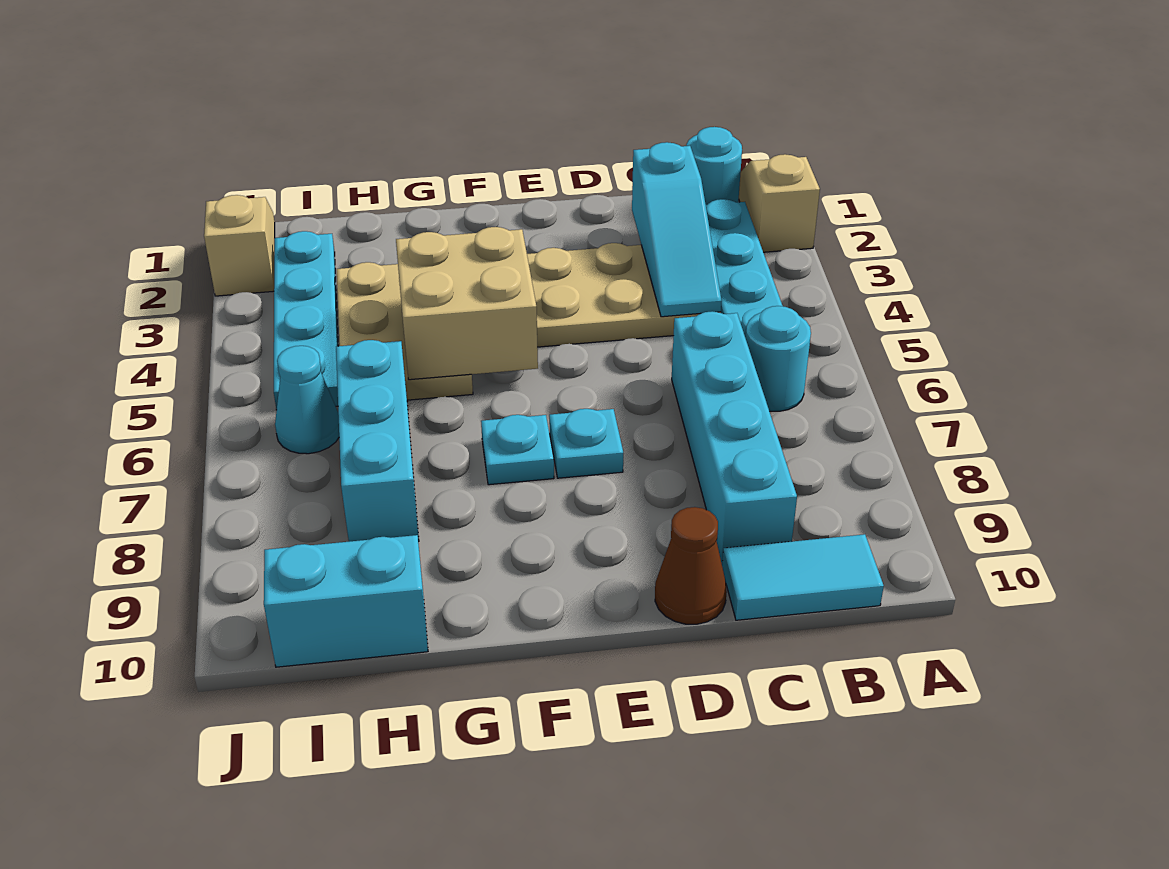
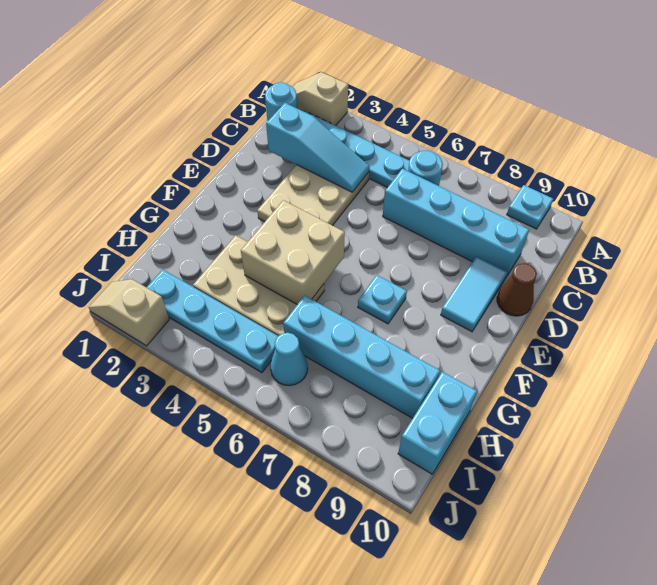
cyan tile B10:C10 level 1 -> cyan tile D9:E9 level 1
cyan plate E7 level 1 -> cyan plate A9 level 1
cyan brick H6:H8 level 1 -> cyan brick H6:H9 level 1

